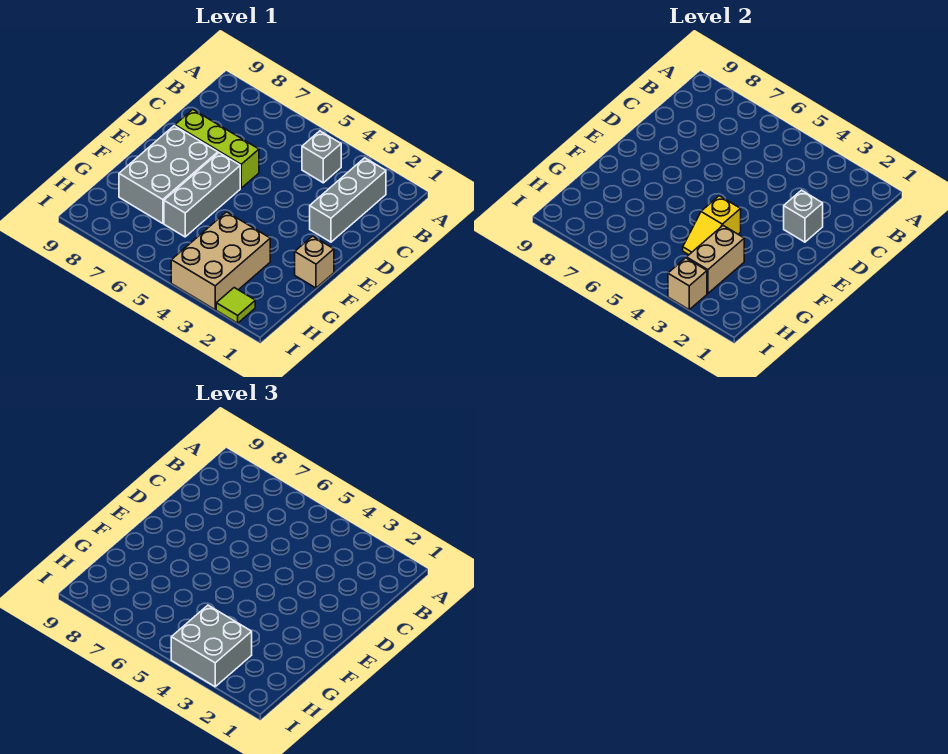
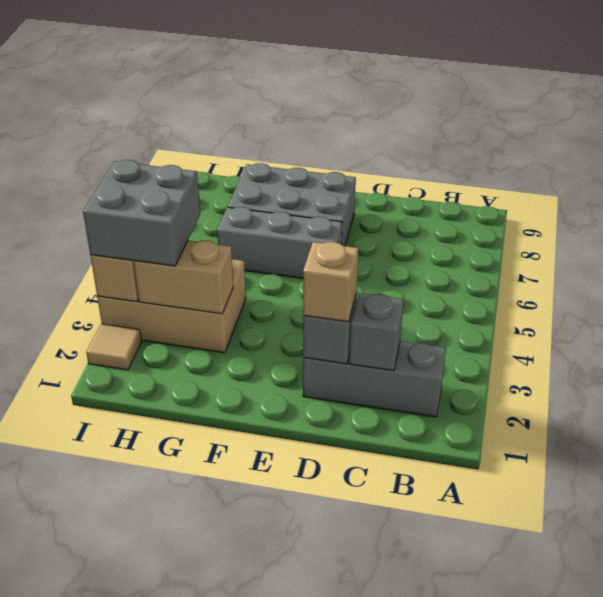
grey brick B4 level 1 -> grey brick C2 level 2
lime brick D6:D8 level 1 -> none
tan brick F1 level 1 -> tan brick D2 level 3
yellow slope F4:G4 level 2 top F -> none
lime tile I2 level 1 -> tan tile I2 level 1

